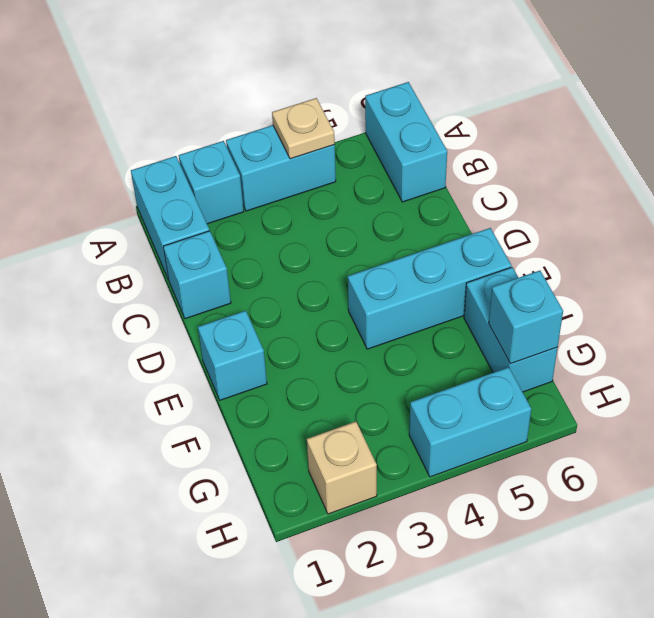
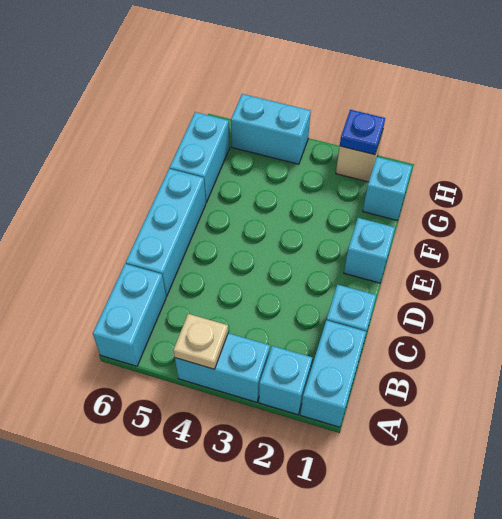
cyan brick E4:E6 level 1 -> cyan brick C6:E6 level 1
cyan brick G6 level 2 -> cyan brick G1 level 1
none -> blue plate H2 level 2

